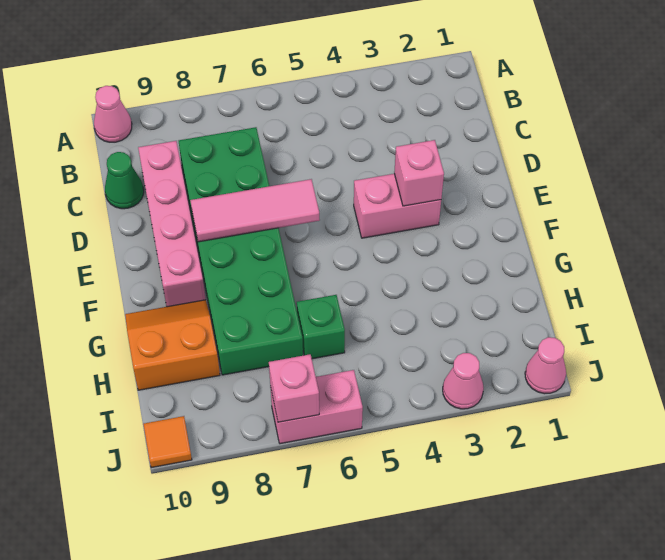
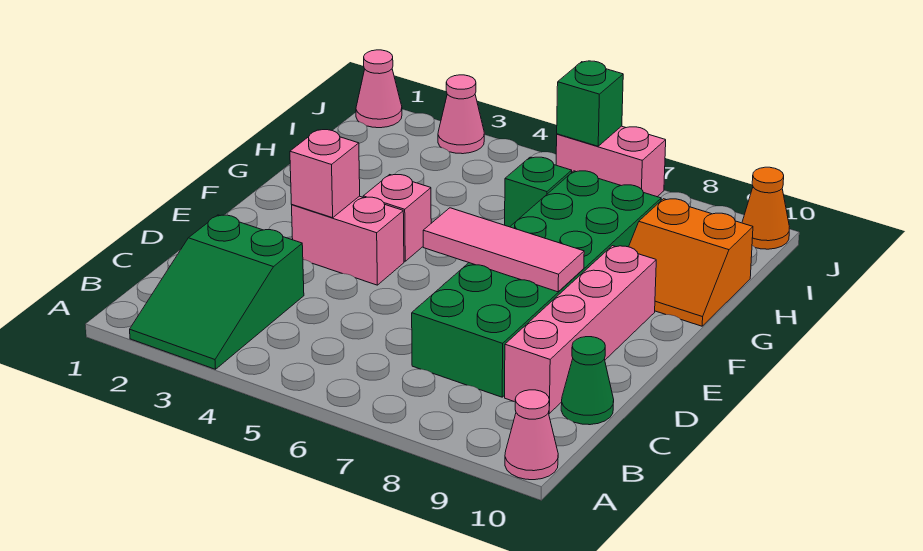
none -> green slope A2:C3 level 1 top C
none -> green brick J6 level 2
pink brick J7 level 2 -> pink brick F4 level 1
orange tile J10 level 1 -> orange cone J10 level 1

